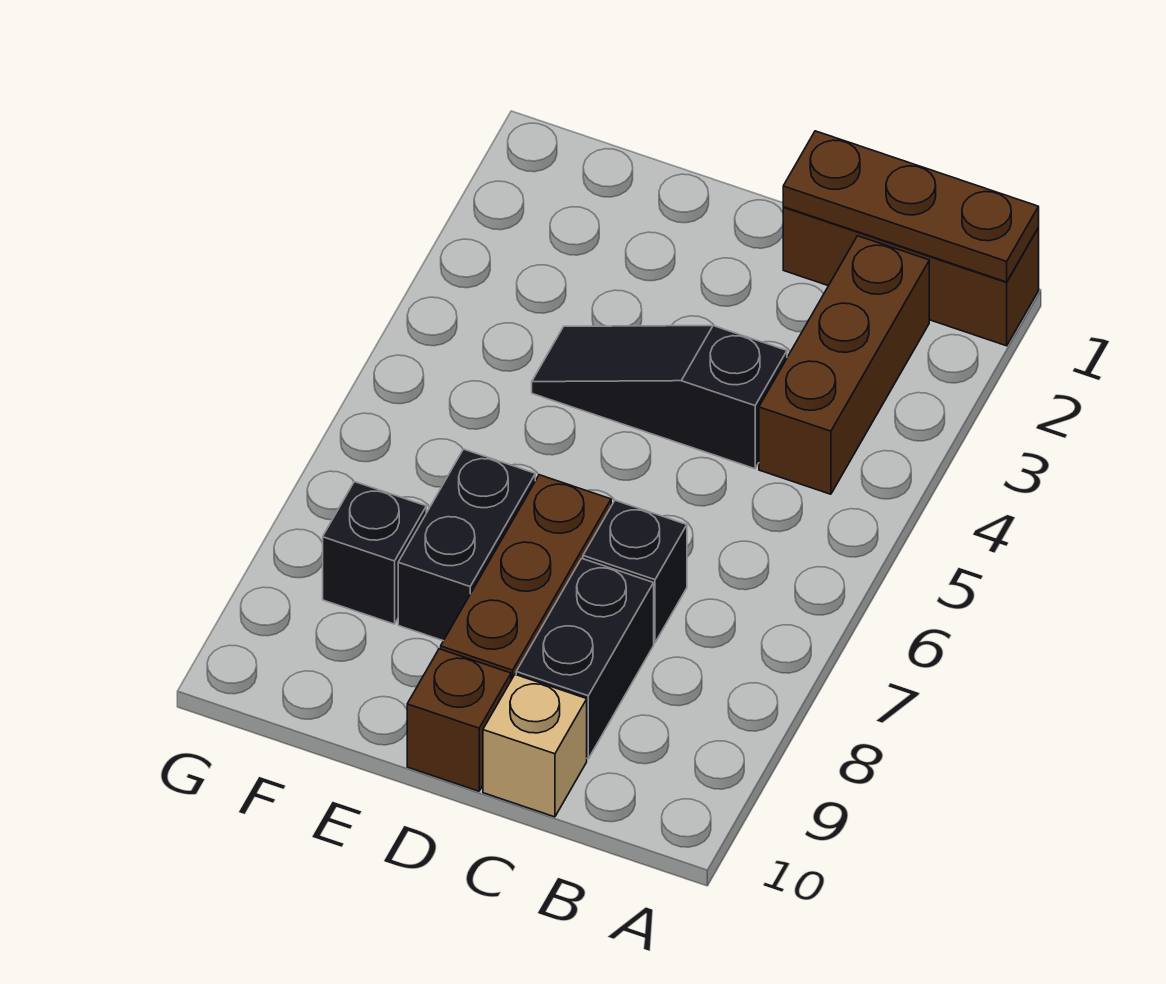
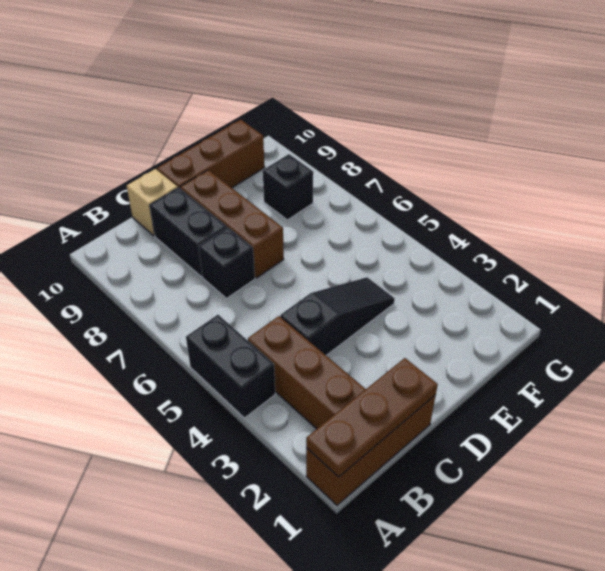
brown brick D10 level 1 -> brown brick D10:F10 level 1
black brick E7:E8 level 1 -> black brick A4:A5 level 1

